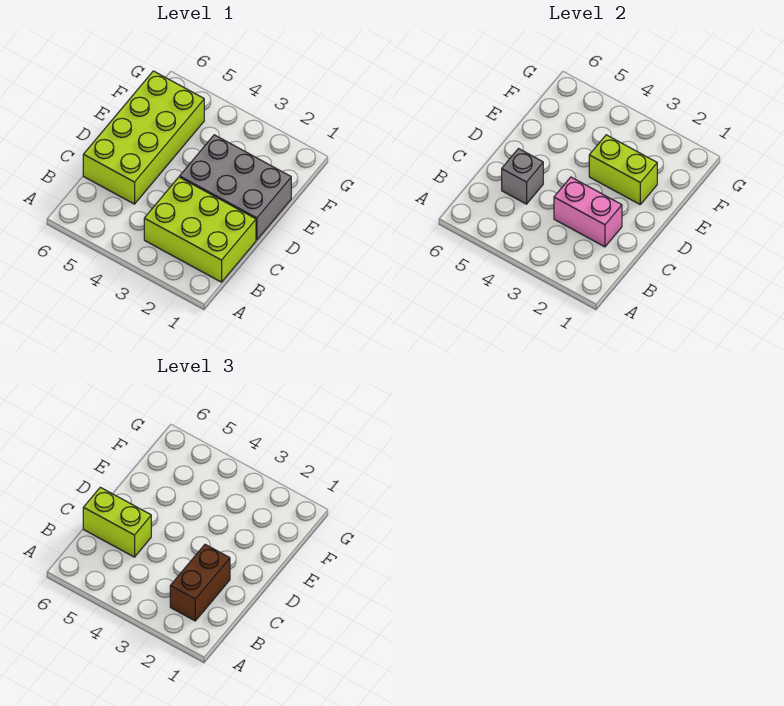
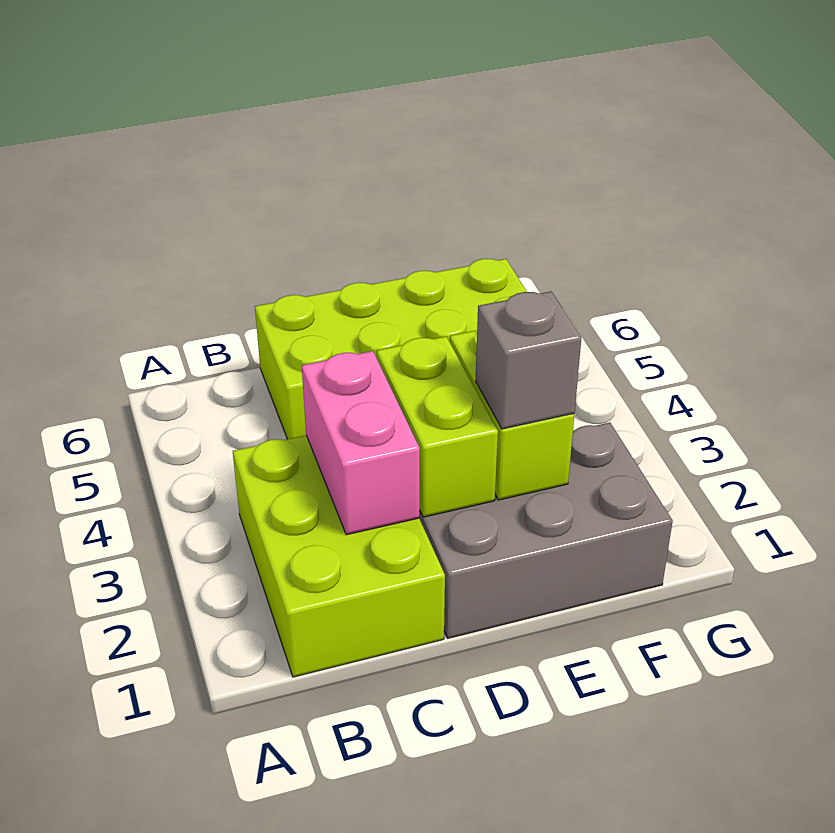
brown brick B2:C2 level 3 -> none
grey brick C5 level 2 -> grey brick E2 level 3
lime brick C5:C6 level 3 -> lime brick D2:D3 level 2
grey brick D1:E3 level 1 -> grey brick D1:F2 level 1

